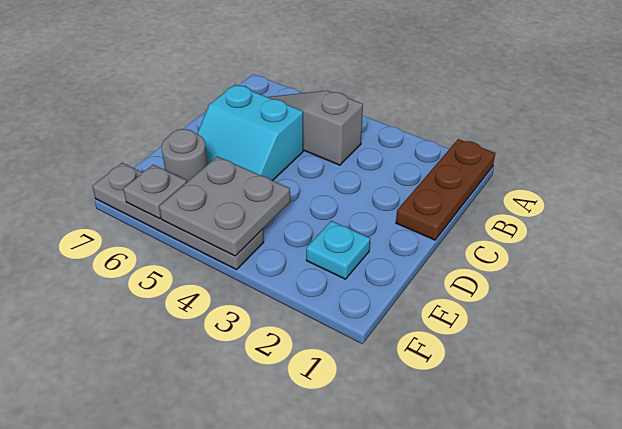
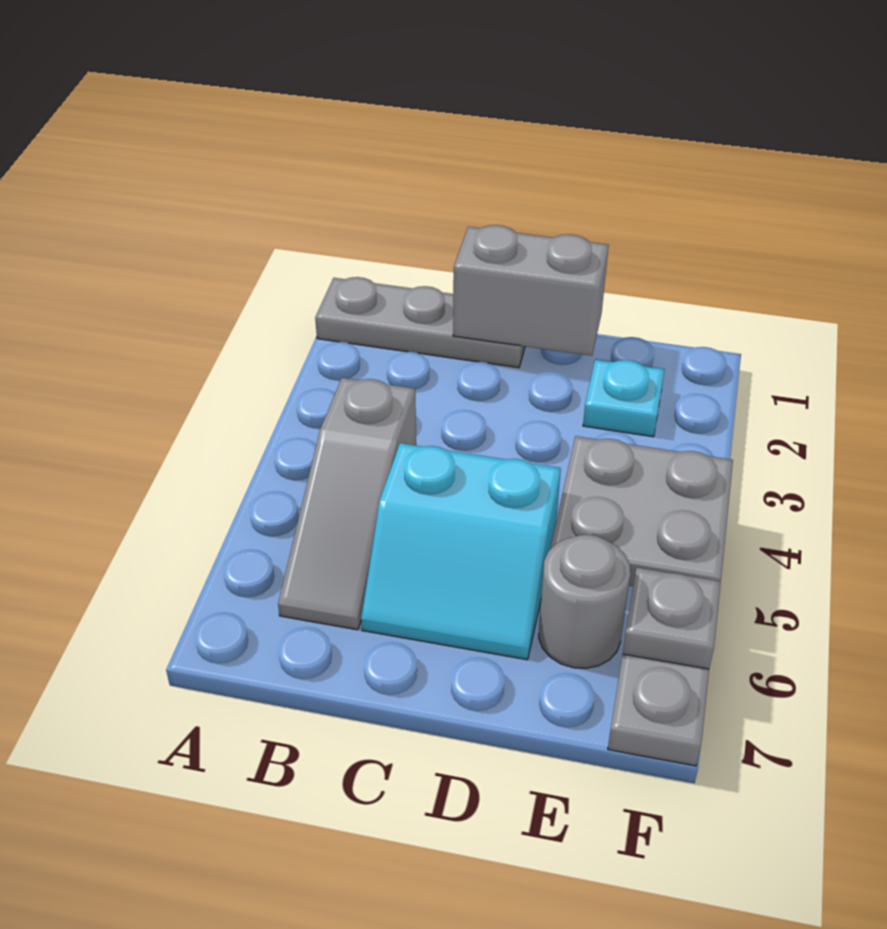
brown plate A1:C1 level 1 -> grey plate A1:C1 level 1
none -> grey brick C1:D1 level 2
cyan slope C5:D6 level 1 top C -> cyan slope C5:D6 level 1 top 5

